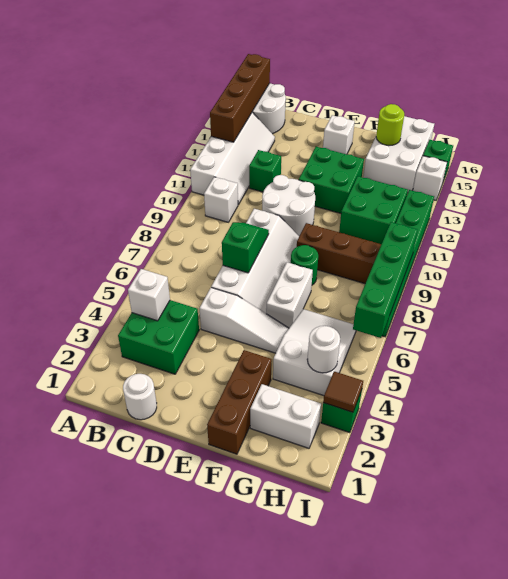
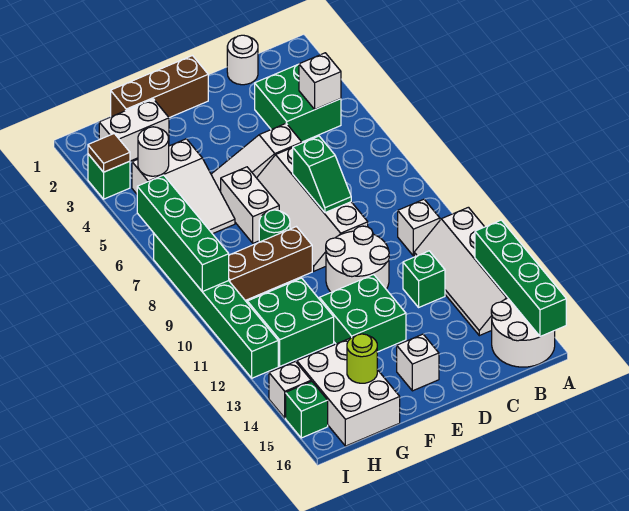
brown brick A13:A16 level 2 -> green brick A13:A16 level 2
brown brick F1:F3 level 1 -> brown brick E1:G1 level 1

